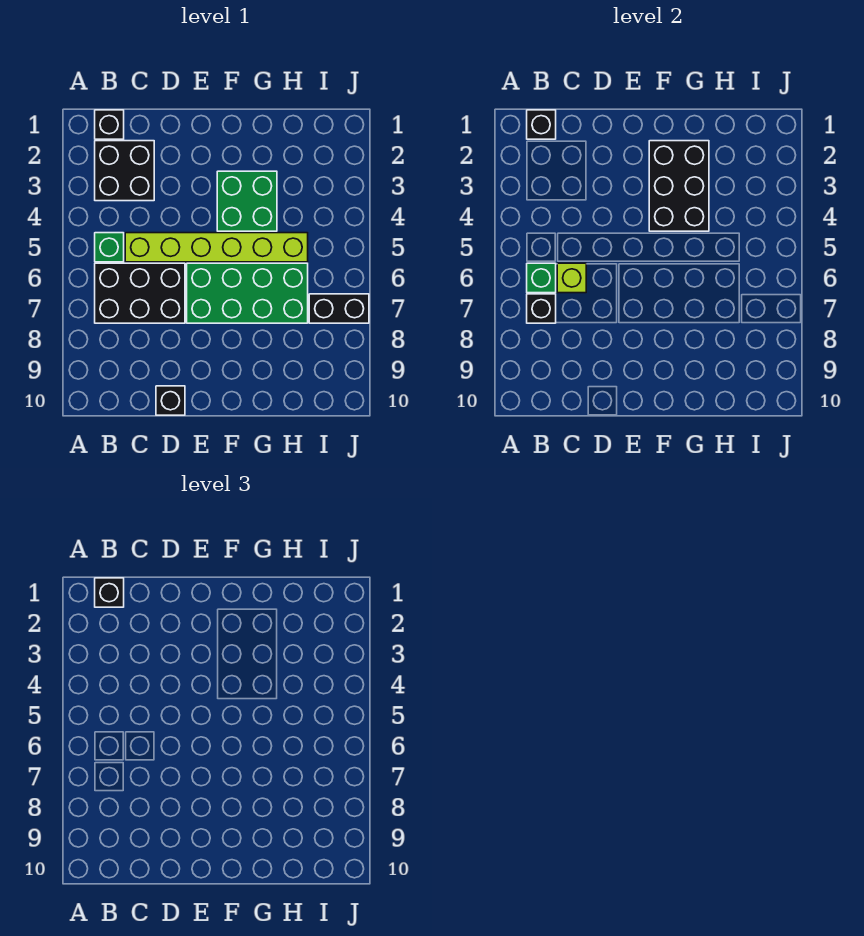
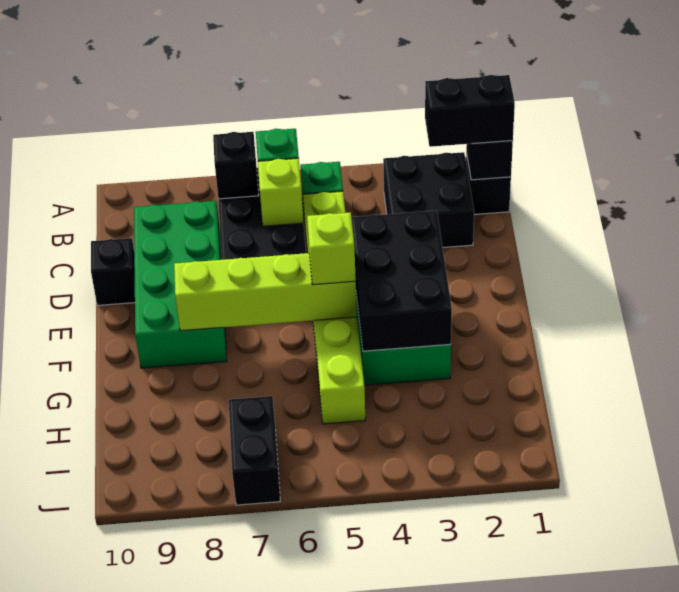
black brick B1 level 3 -> black brick B1:B2 level 3
green brick E6:H7 level 1 -> green brick C8:F9 level 1
black brick F2:G4 level 2 -> black brick E3:G4 level 2
none -> lime brick F5:F8 level 2
none -> lime brick F5 level 3

